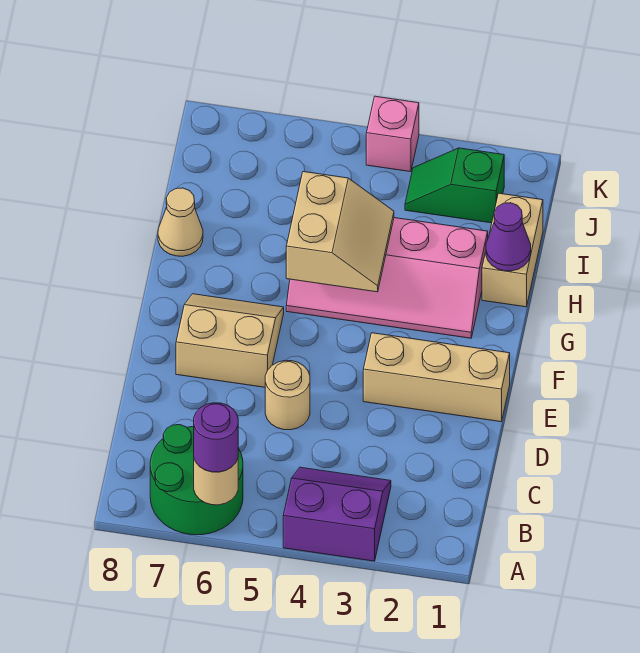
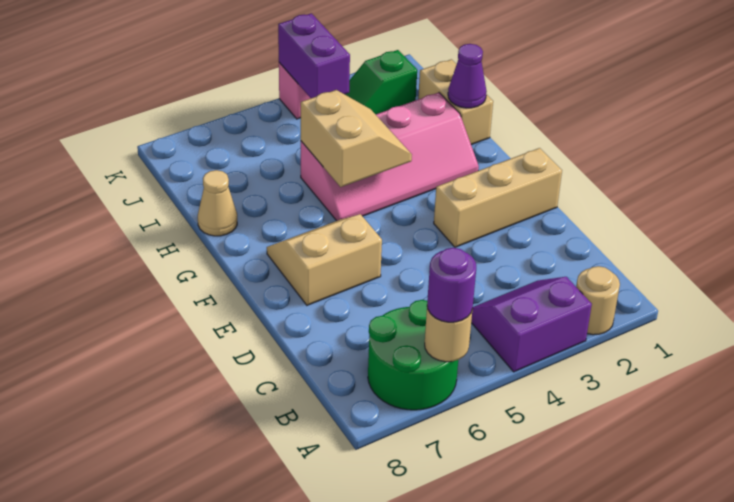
tan round brick D5 level 1 -> tan round brick A2 level 1
none -> purple brick J4:K4 level 2

